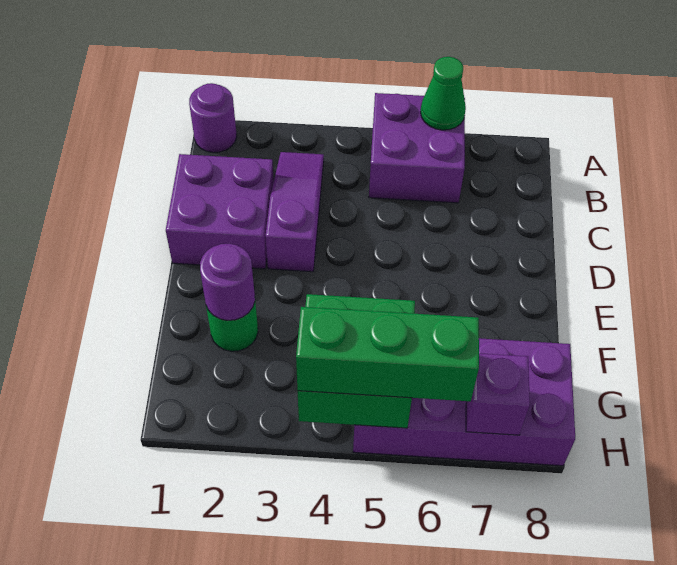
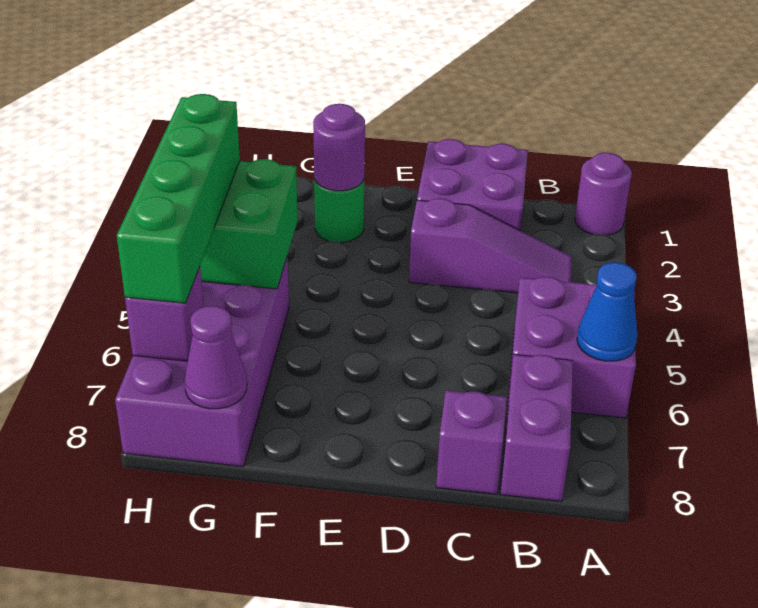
green cone A6 level 2 -> blue cone A6 level 2
none -> purple brick B7:B8 level 1
none -> purple brick C8 level 1
none -> purple cone G8 level 2
green brick H4:H6 level 3 -> green brick H4:H7 level 3

